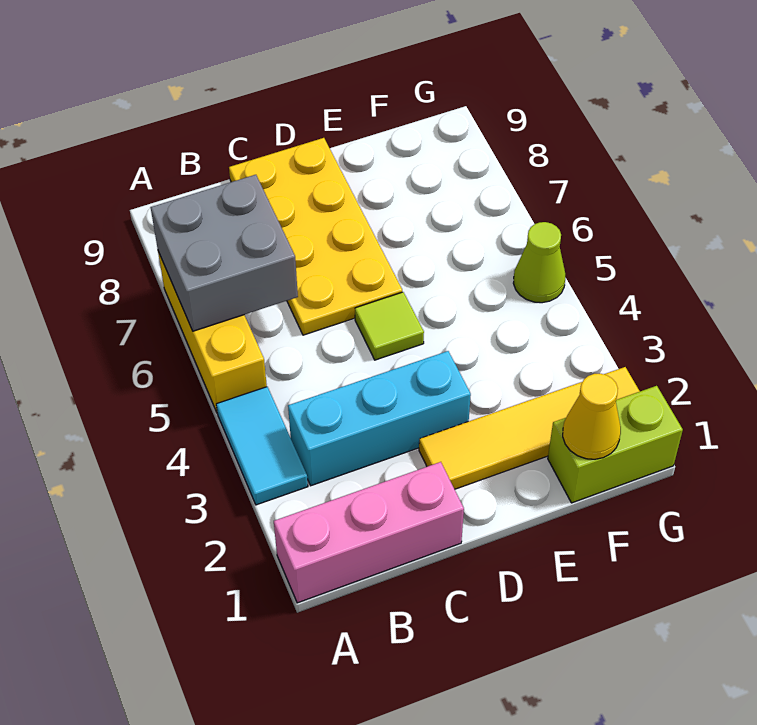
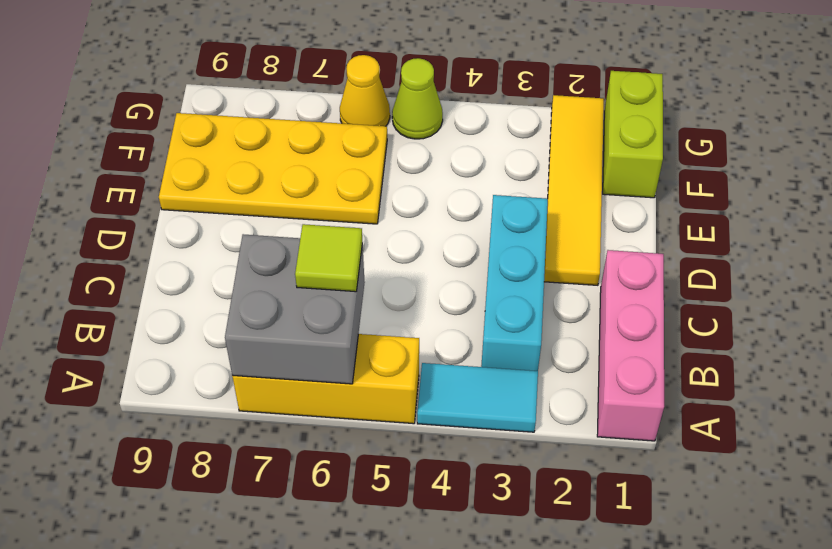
yellow plate C6:D9 level 1 -> yellow plate E6:F9 level 1
lime tile D5 level 1 -> lime tile B6 level 3
yellow cone F1 level 2 -> yellow cone G6 level 1

